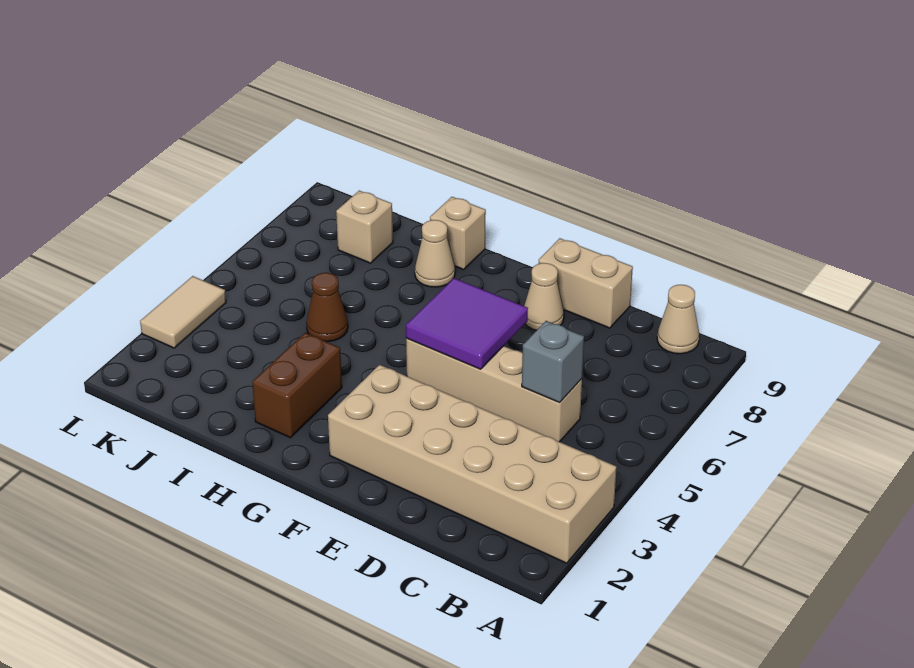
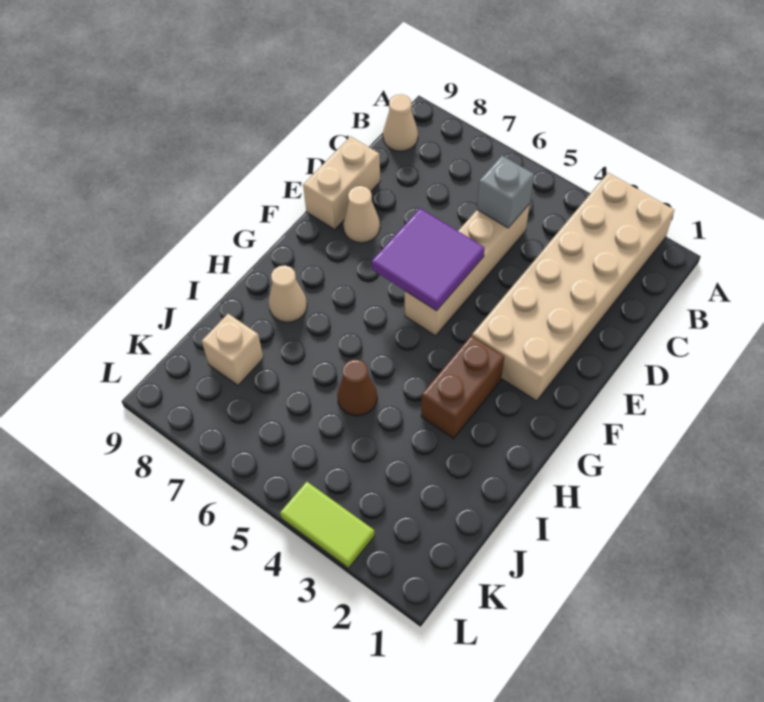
brown brick H2:H3 level 1 -> brown brick G3:H3 level 1
tan brick H9 level 1 -> none
tan tile L3:L4 level 1 -> lime tile L3:L4 level 1

